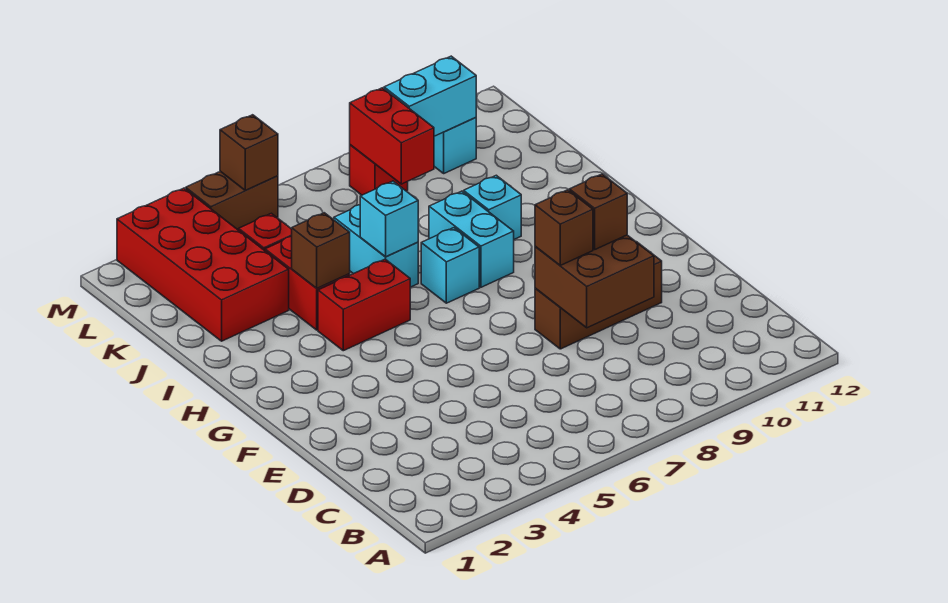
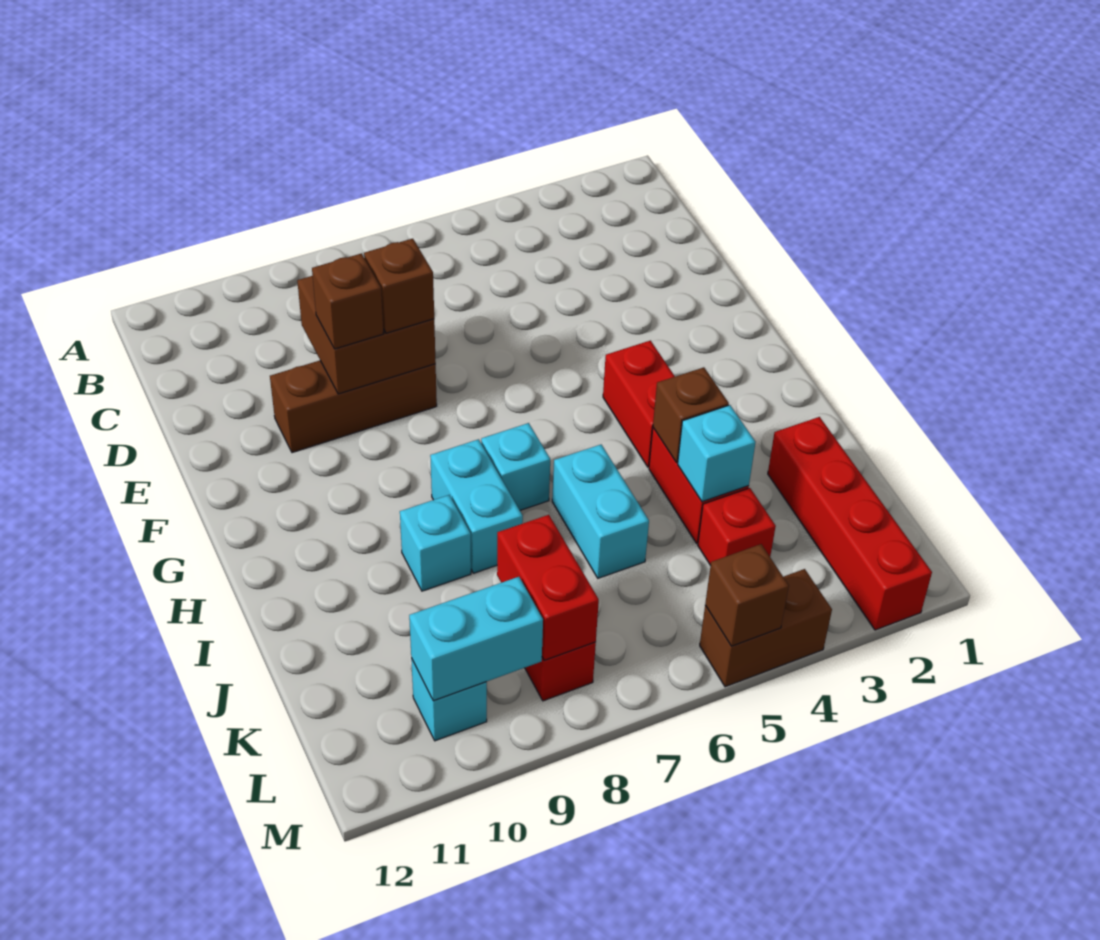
red brick H4:H5 level 1 -> red brick G4:H4 level 1
cyan brick I6 level 2 -> cyan brick J4 level 2
red brick J2:M3 level 1 -> red brick J2:M2 level 1

